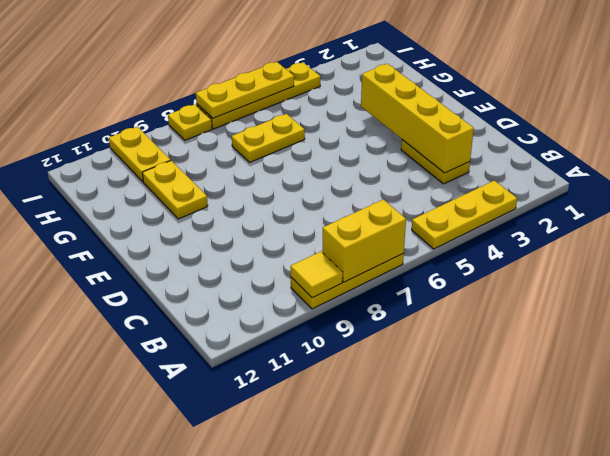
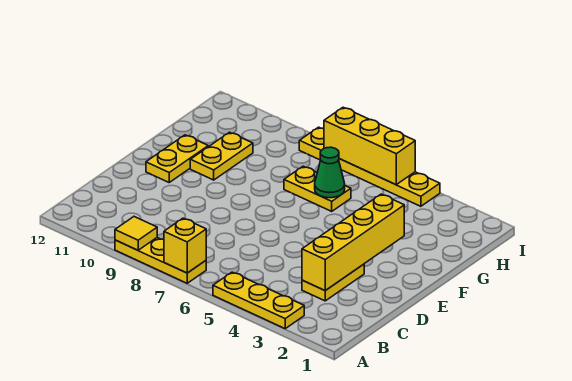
yellow brick A7:A8 level 2 -> yellow brick A7 level 2
none -> green cone G6 level 2
yellow plate H10:I10 level 1 -> yellow plate E11:F11 level 1
yellow plate I5:I7 level 2 -> yellow brick I5:I7 level 2

